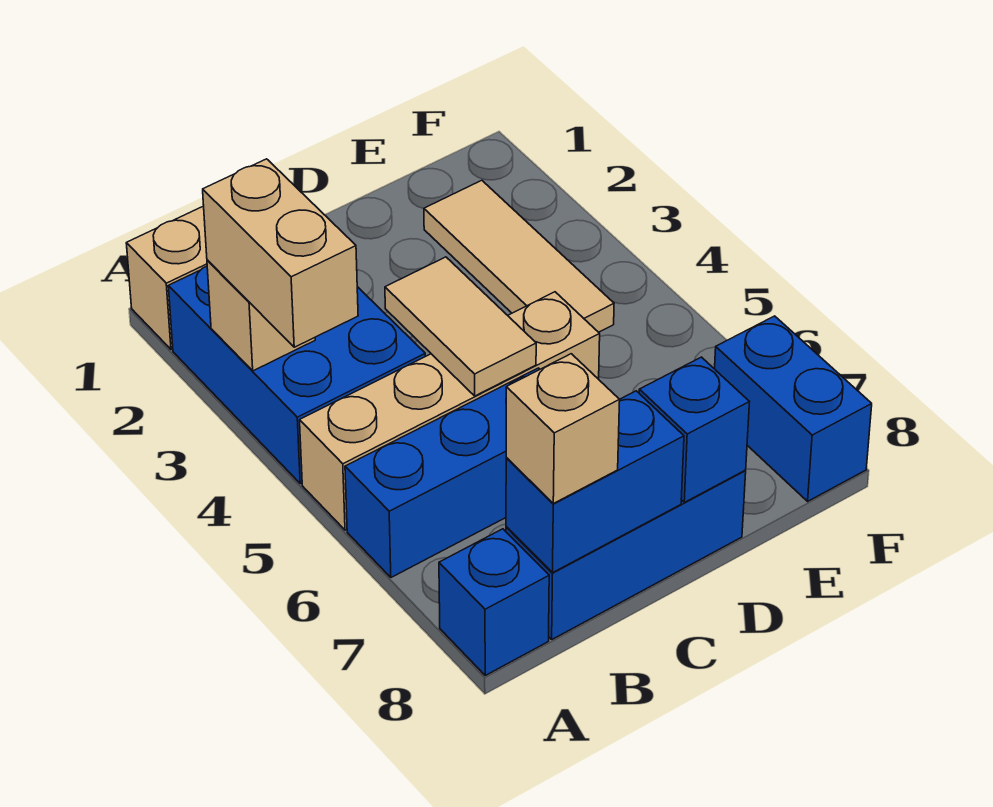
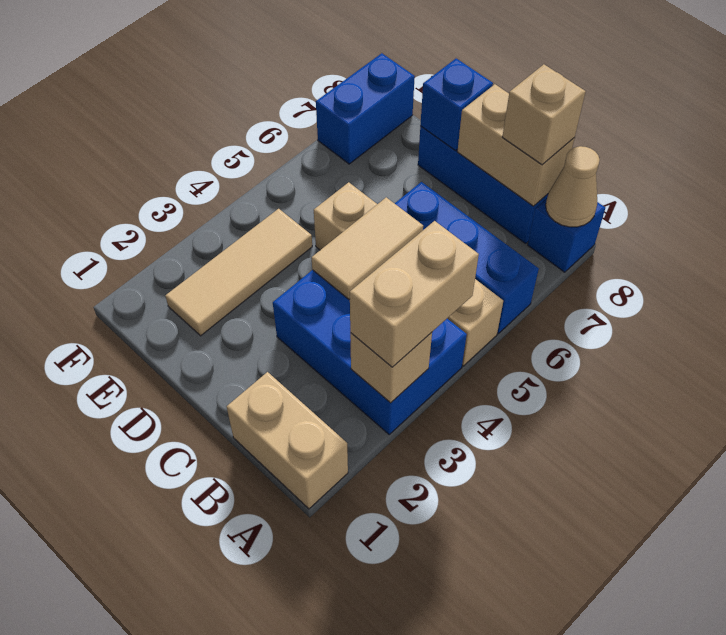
blue brick A2:B4 level 1 -> blue brick A3:C4 level 1
none -> tan cone A8 level 2
blue brick B8:C8 level 2 -> tan brick B8:C8 level 2

